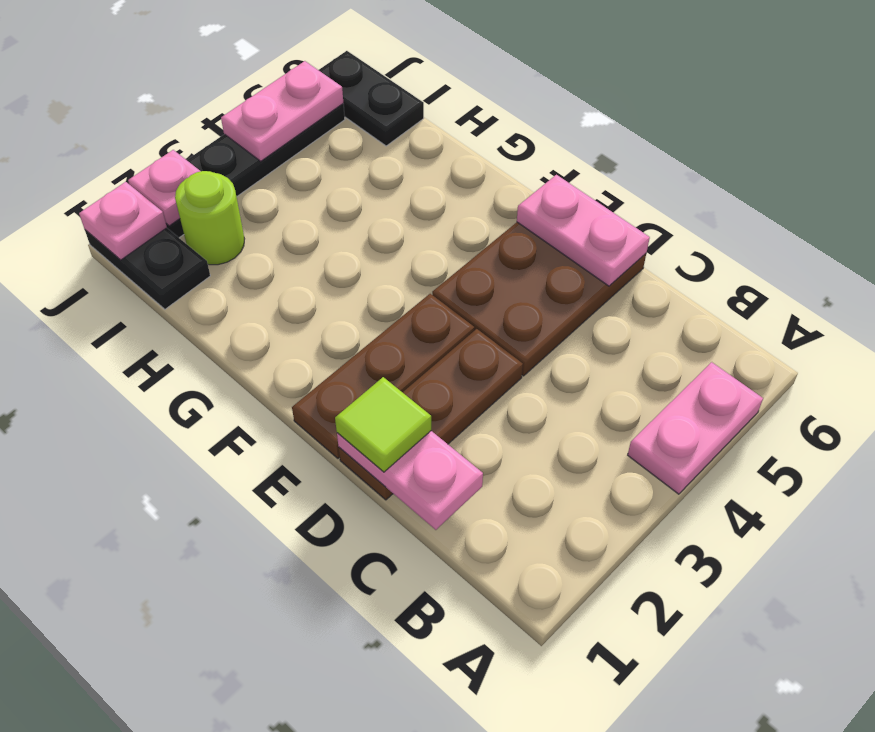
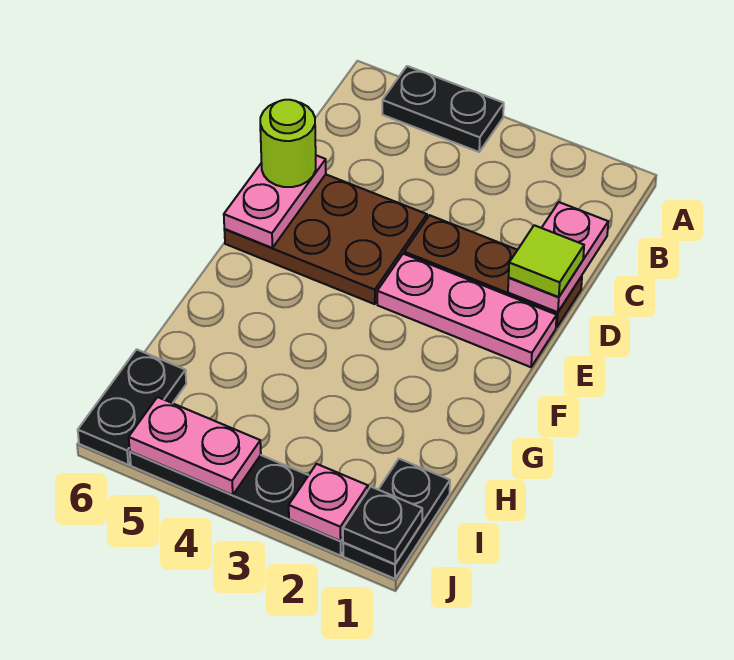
pink plate A4:A5 level 1 -> black plate A4:A5 level 1
brown plate E1:E3 level 1 -> pink plate E1:E3 level 1
lime round brick I2 level 1 -> lime round brick D6 level 3
pink plate J1 level 2 -> black plate J1 level 2

